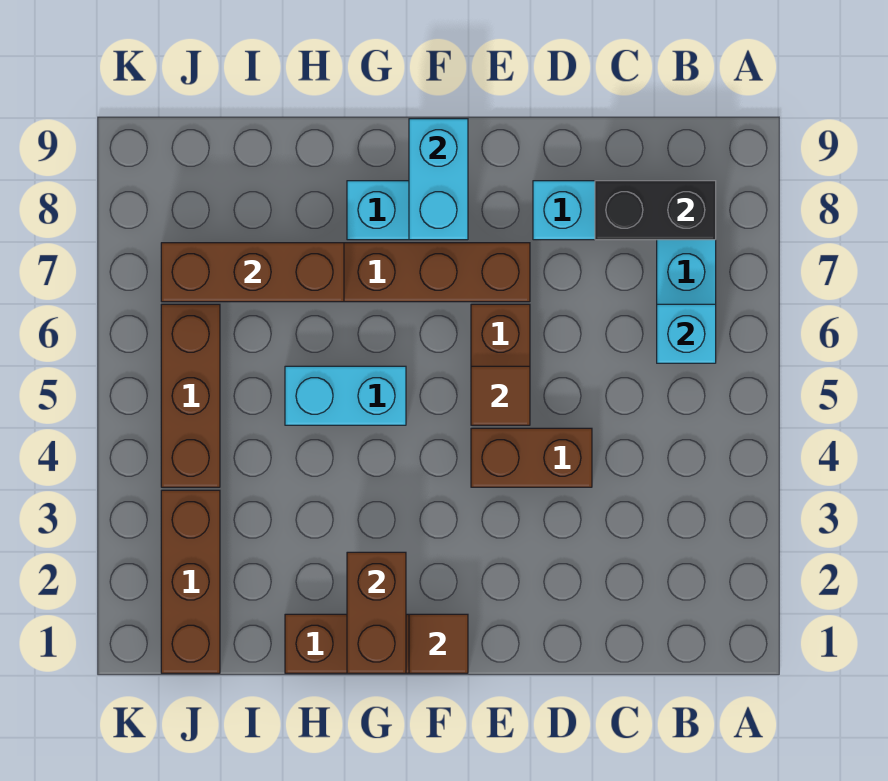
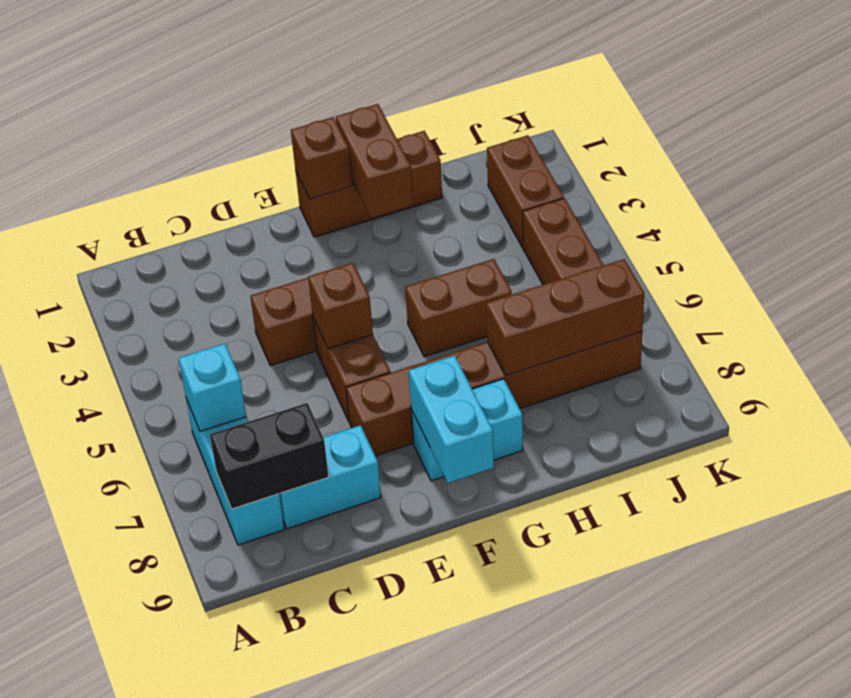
brown tile E5 level 2 -> brown brick E5 level 2
brown tile F1 level 2 -> brown brick F1 level 2
cyan brick G5:H5 level 1 -> brown brick G5:H5 level 1
brown brick J1:J3 level 1 -> brown brick J2:J3 level 1

